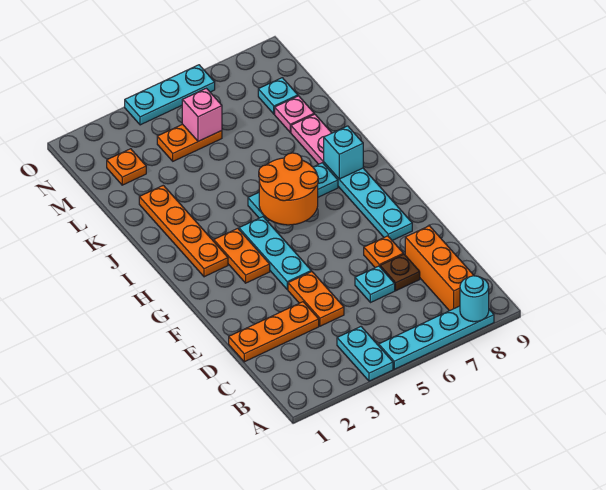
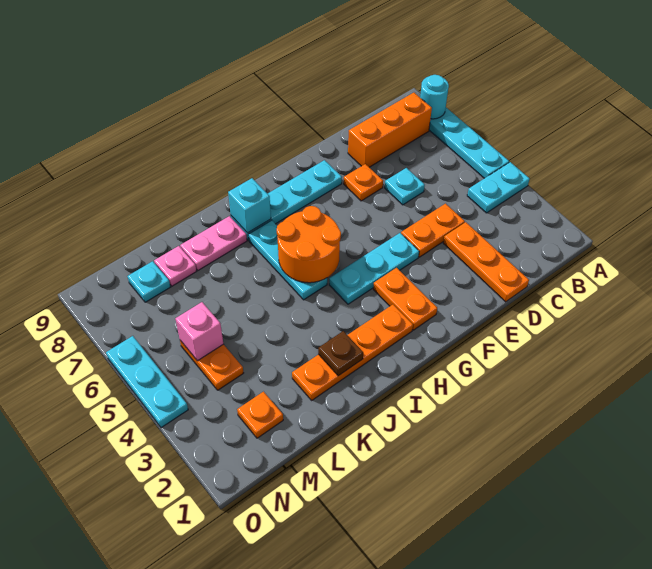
brown plate D7 level 1 -> brown plate J2 level 2
orange plate G3:H3 level 1 -> orange plate G2:G3 level 1

